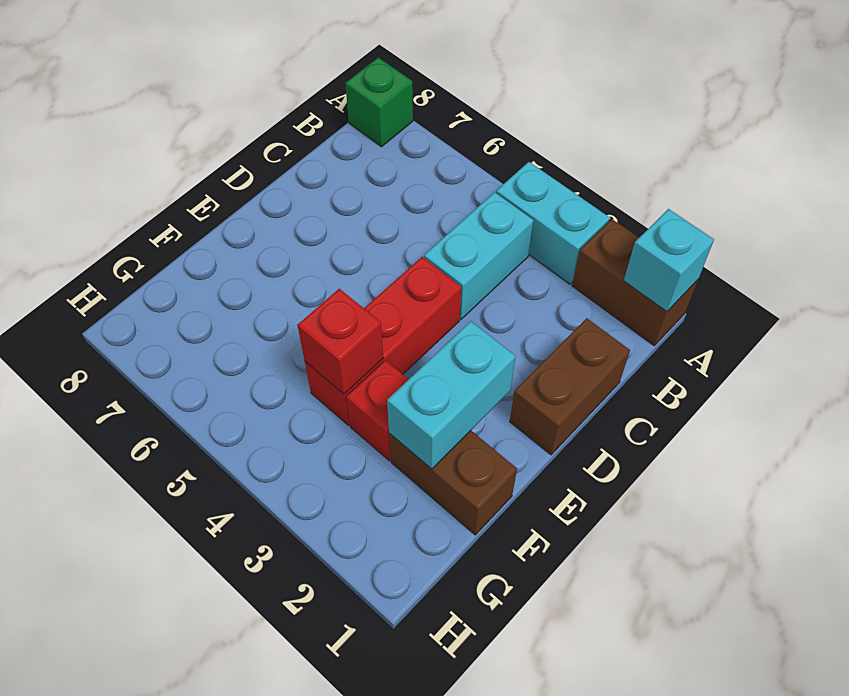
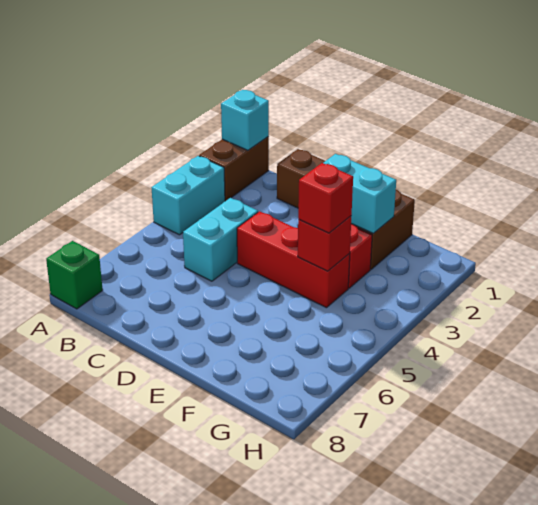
cyan brick B4:C4 level 1 -> cyan brick C4:C5 level 1
none -> red brick F4 level 3

